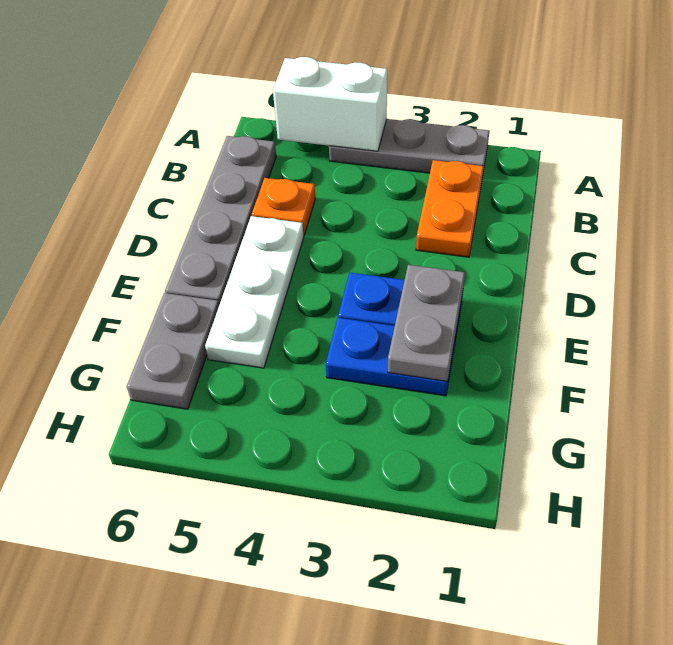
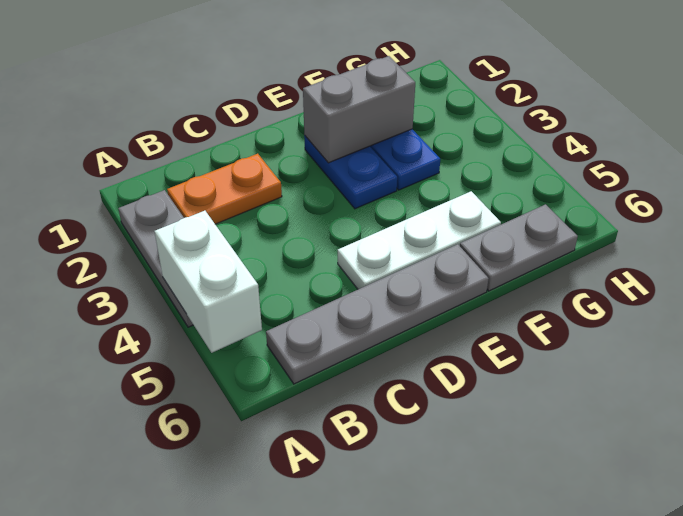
orange plate C5 level 1 -> none
grey plate E2:F2 level 2 -> grey brick E2:F2 level 2

